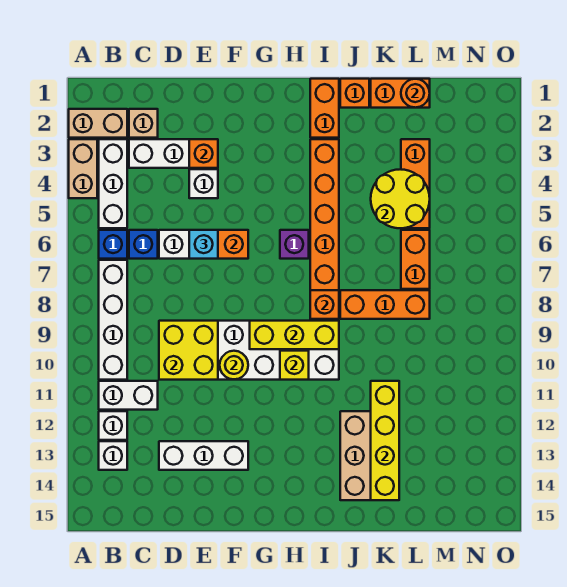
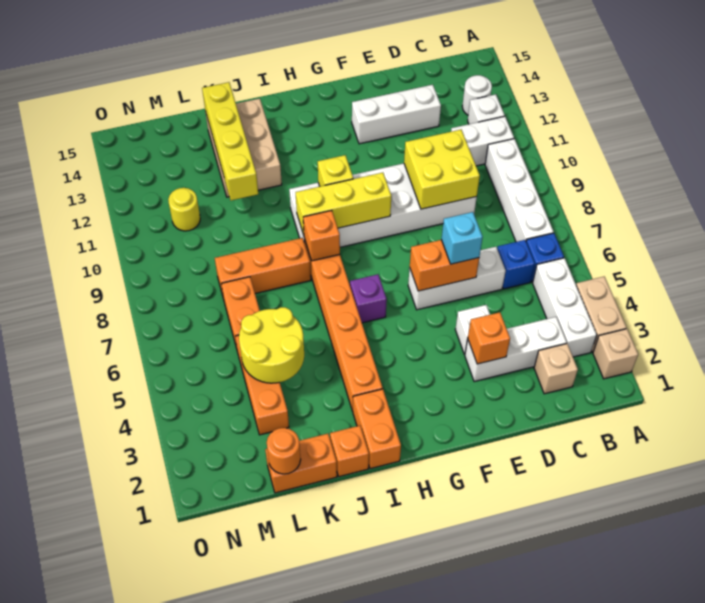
tan brick A2:B2 level 1 -> tan brick A2 level 1
white brick B13 level 1 -> white round brick B13 level 1
yellow round brick F10 level 2 -> yellow round brick M11 level 1

